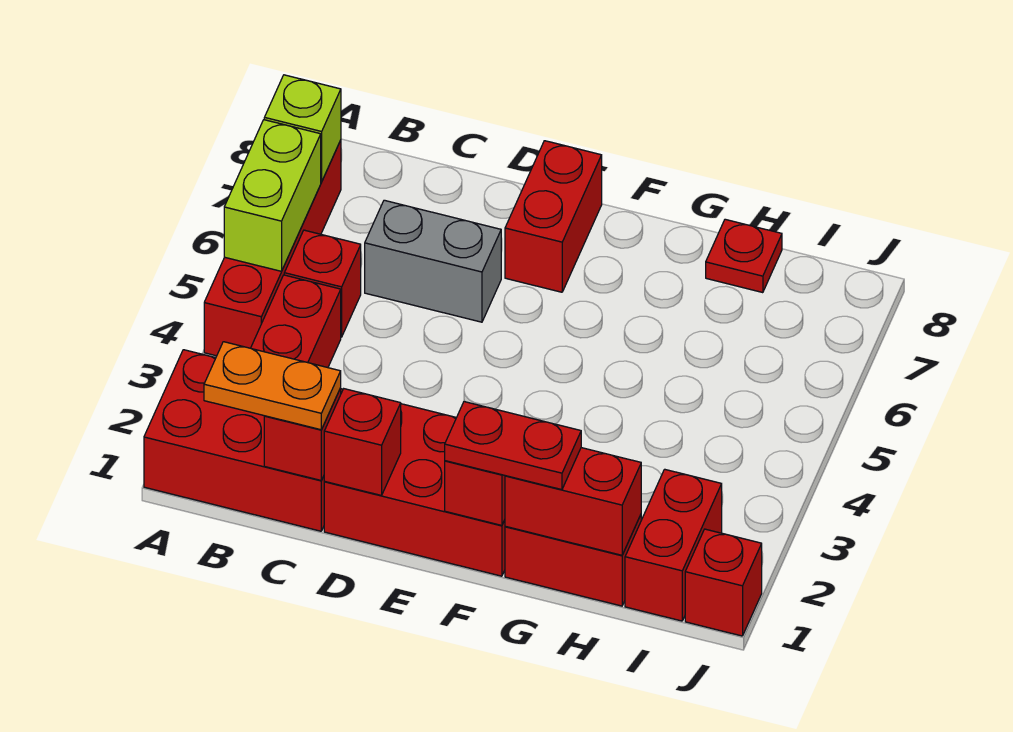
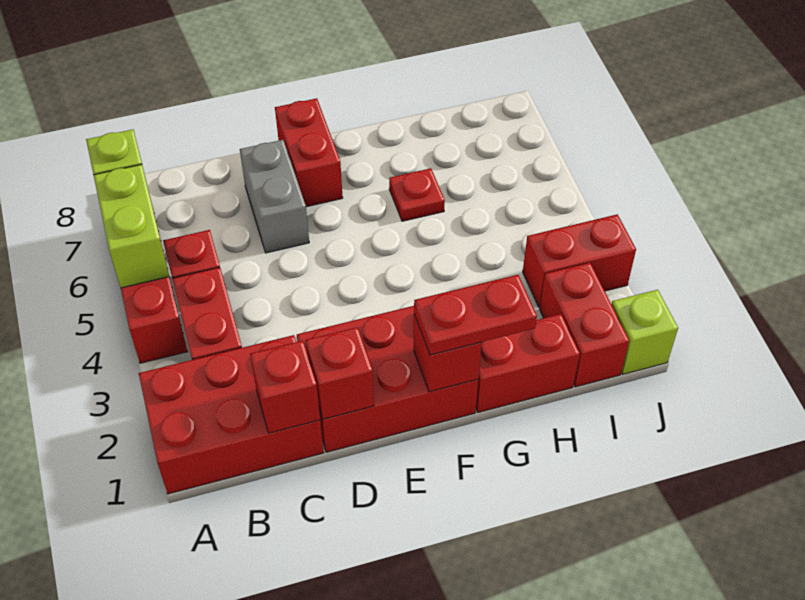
orange plate B1:C1 level 3 -> none
grey brick C6:D6 level 1 -> grey brick D6:D7 level 1
red brick G1:H1 level 2 -> red brick I3:J3 level 1
red plate H8 level 1 -> red plate G6 level 1
red brick J1 level 1 -> lime brick J1 level 1

